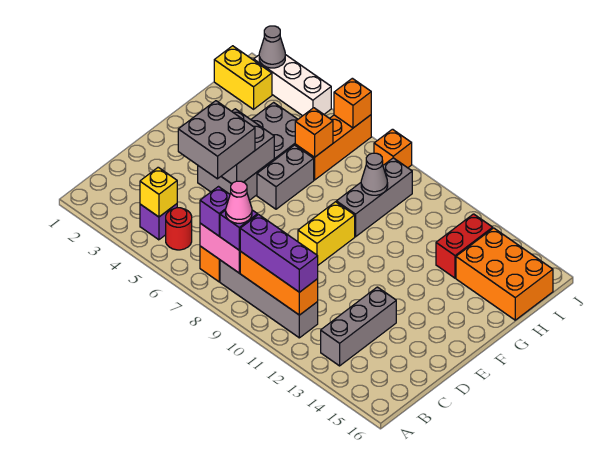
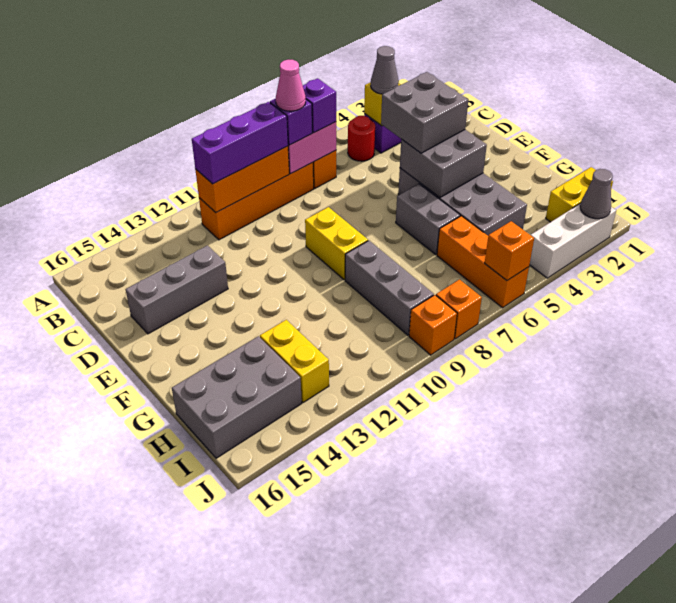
grey brick B8:B11 level 1 -> orange brick B8:B11 level 1
grey brick B13:D13 level 1 -> grey brick D13:D15 level 1
orange brick H6 level 2 -> orange brick J9 level 1
grey cone H9 level 2 -> grey cone B4 level 3
red brick H13:I13 level 1 -> yellow brick H13:I13 level 1
orange brick H14:I16 level 1 -> grey brick H14:I16 level 1

